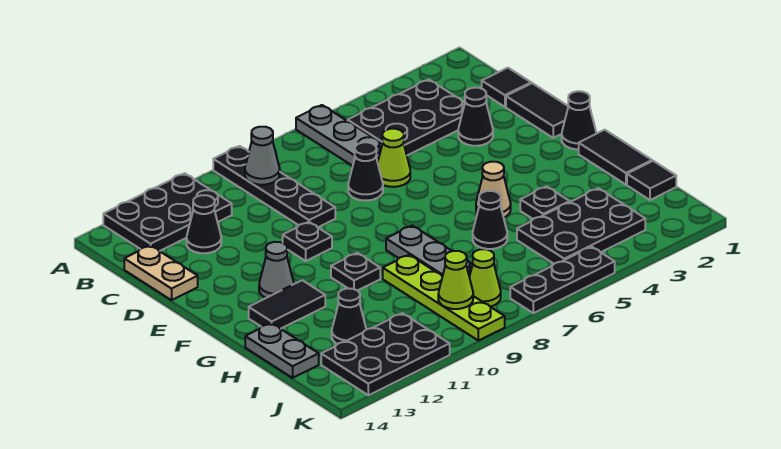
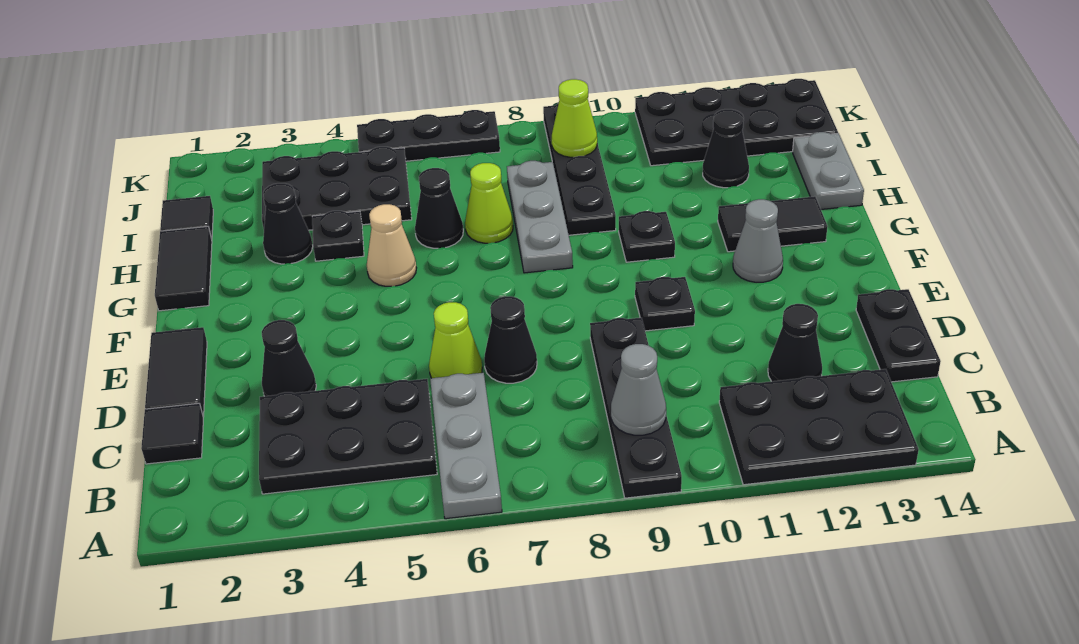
tan plate C14:D14 level 1 -> black plate C14:D14 level 1
black cone F1 level 1 -> black cone H3 level 1
lime plate H9:K9 level 1 -> black plate H9:K9 level 1
lime cone J8 level 1 -> lime cone H7 level 1
black plate J11:K13 level 1 -> black plate J11:K14 level 1

